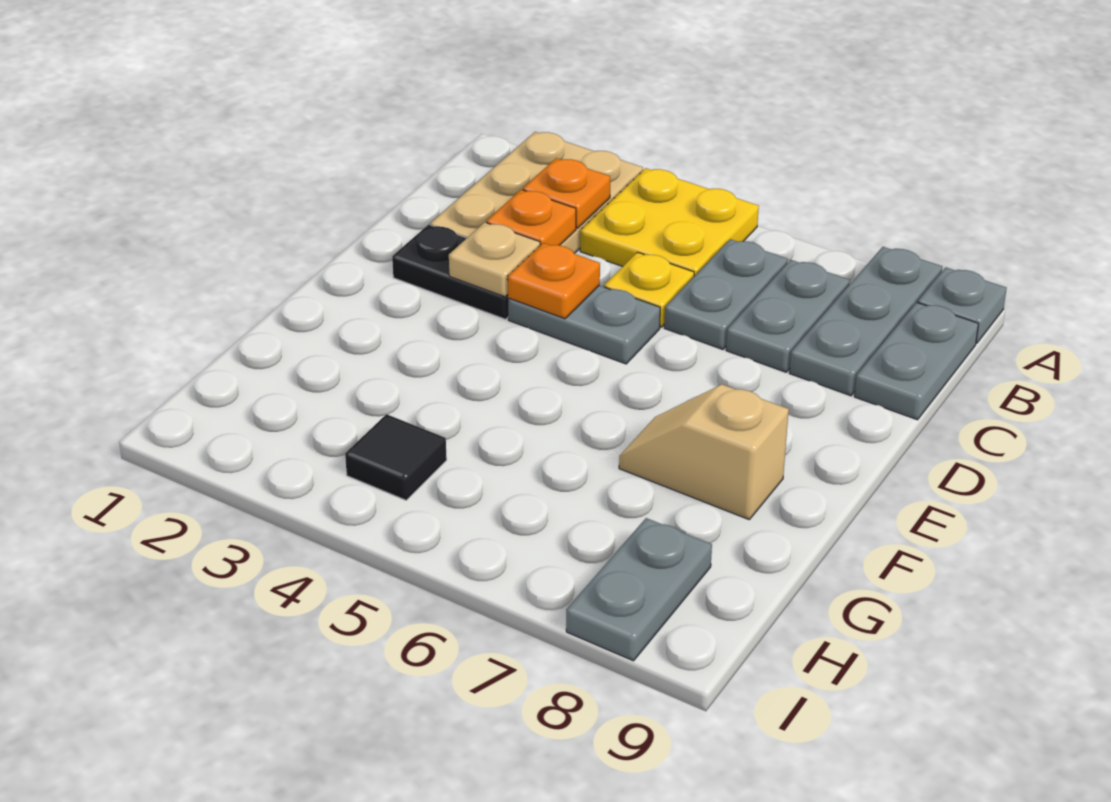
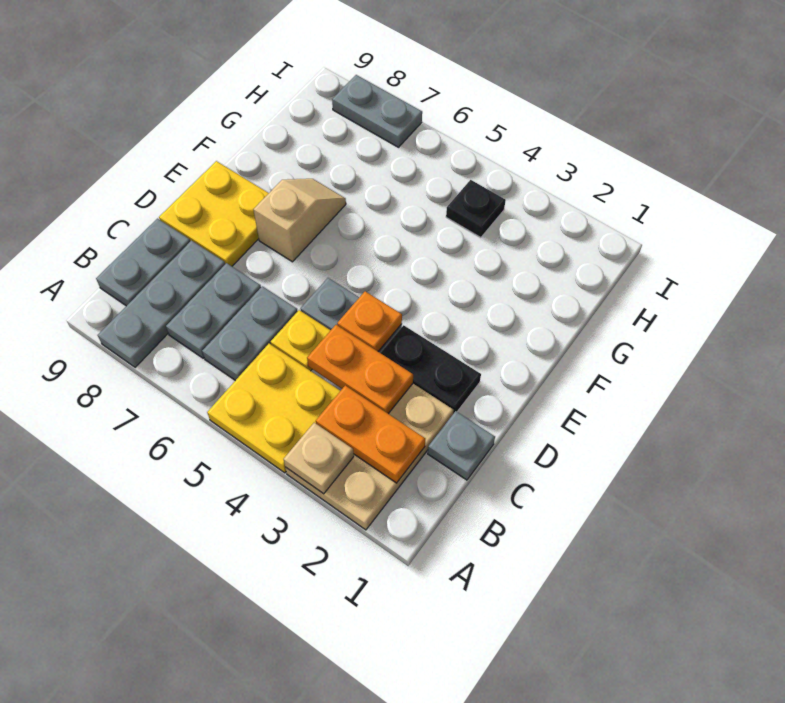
grey plate A9 level 1 -> grey plate C1 level 1
orange plate B3 level 2 -> orange plate B2:B3 level 2
orange plate C3 level 2 -> orange plate C3:C4 level 2
tan plate D3 level 2 -> tan plate A3 level 2
none -> yellow plate D8:E9 level 1
tan slope F7:F8 level 1 top 8 -> tan slope E7:F7 level 1 top E
black tile H4 level 1 -> black plate H4 level 1
grey plate H8:I8 level 1 -> grey plate I7:I8 level 1

